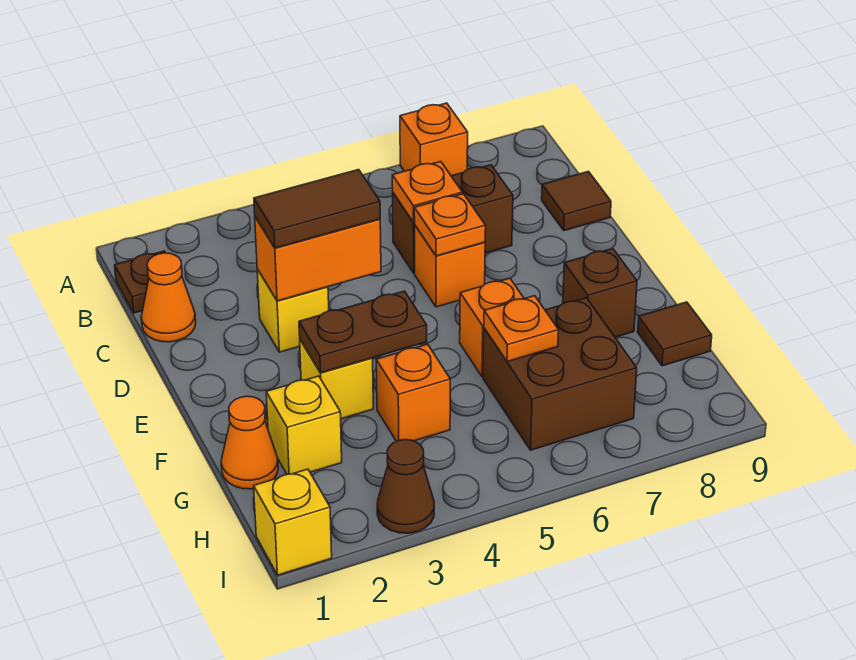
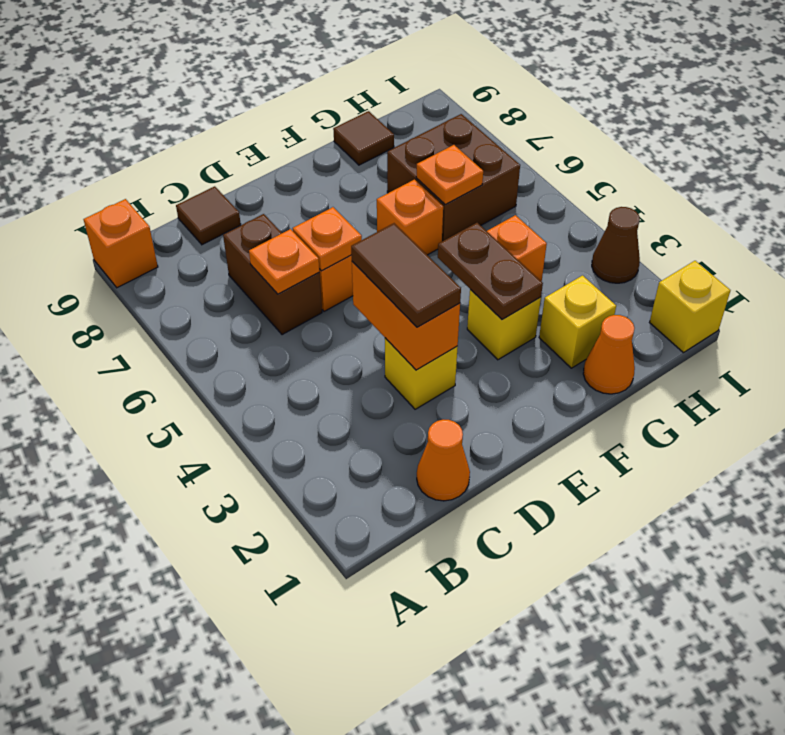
orange brick A7 level 1 -> orange brick A9 level 1
brown plate B1 level 1 -> none
brown brick F8 level 1 -> none

